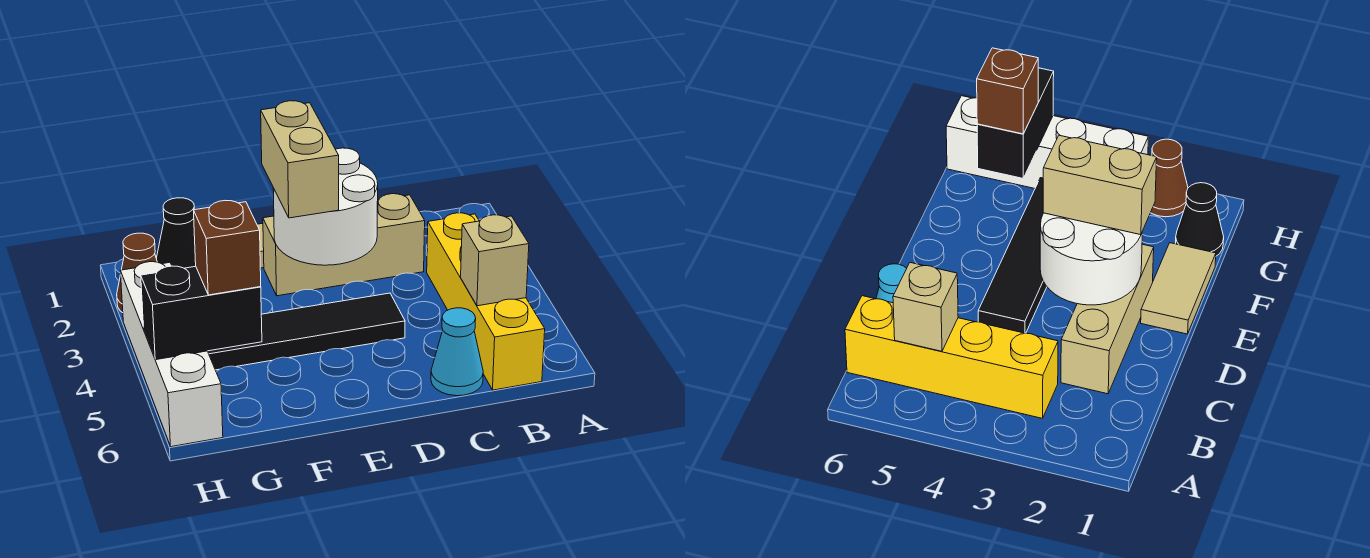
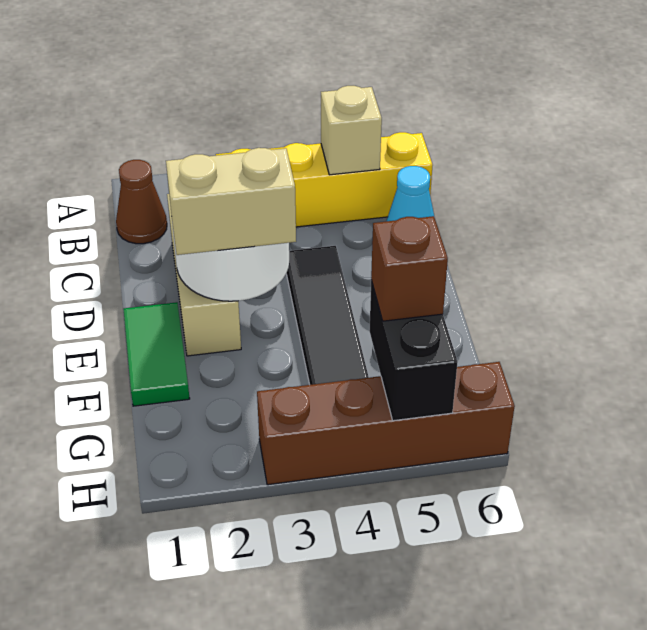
tan tile E1:F1 level 1 -> green tile E1:F1 level 1
black cone G1 level 1 -> none
brown cone H2 level 1 -> brown cone B1 level 1
white brick H3:H6 level 1 -> brown brick H3:H6 level 1

